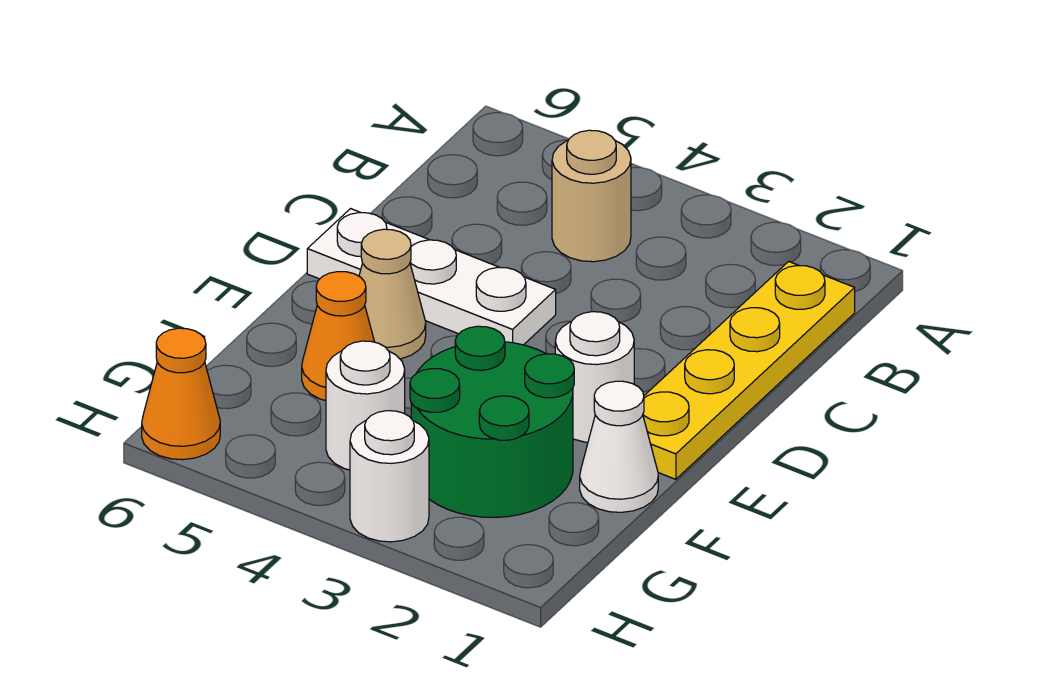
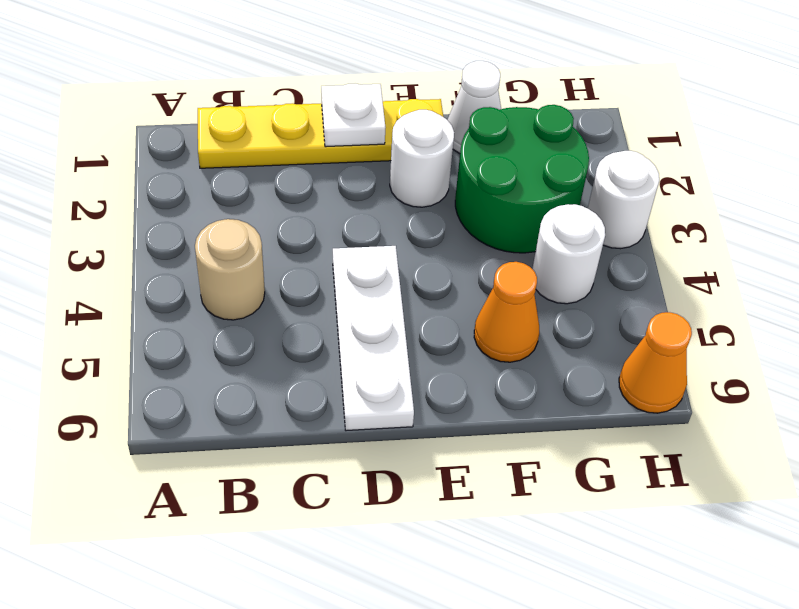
none -> white plate D1 level 2
tan cone E5 level 1 -> none

